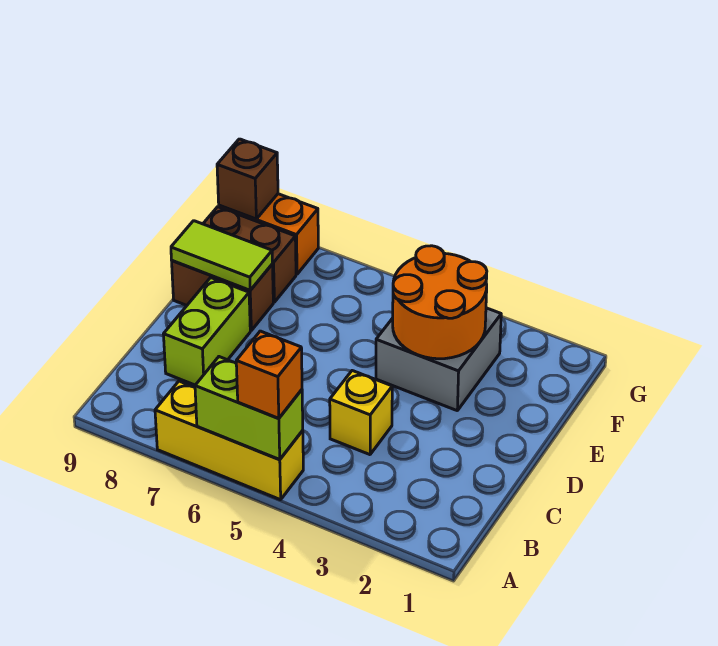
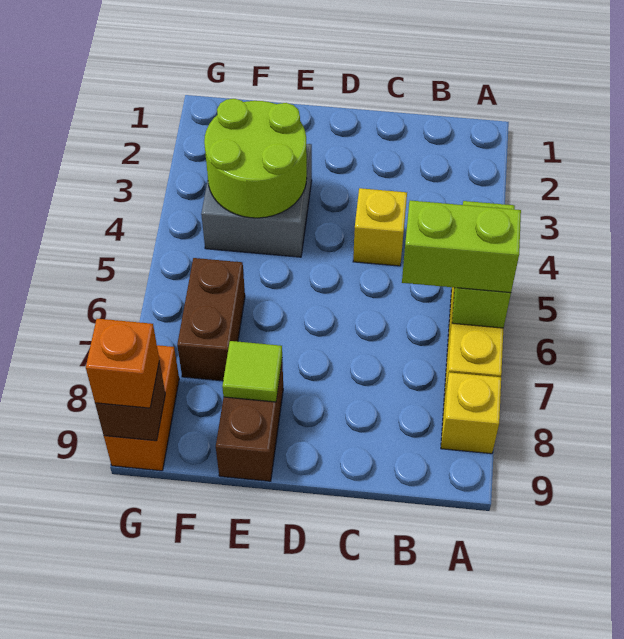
orange brick A5 level 3 -> orange brick G9 level 3
none -> yellow brick A8 level 1
lime brick C8:D8 level 1 -> lime brick A6:B6 level 3
orange round brick E3:F4 level 2 -> lime round brick E3:F4 level 2
lime tile E8:E9 level 2 -> lime tile E8 level 2
brown brick F8:F9 level 1 -> brown brick F6:F7 level 1

